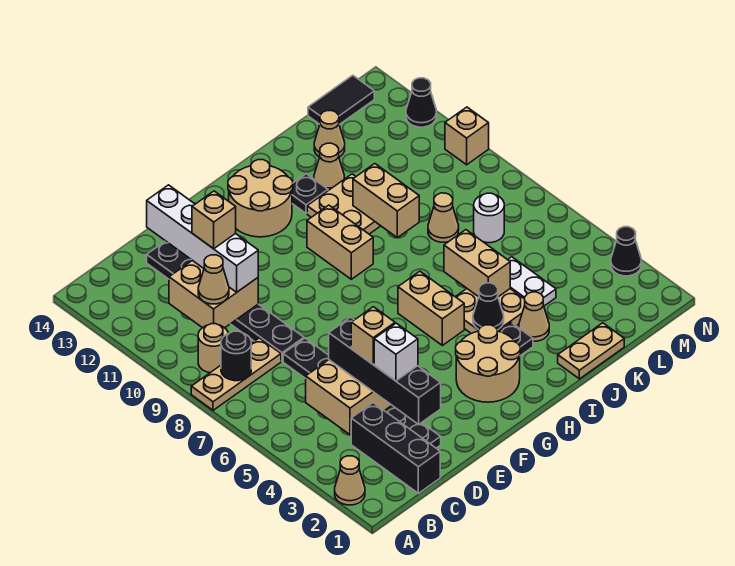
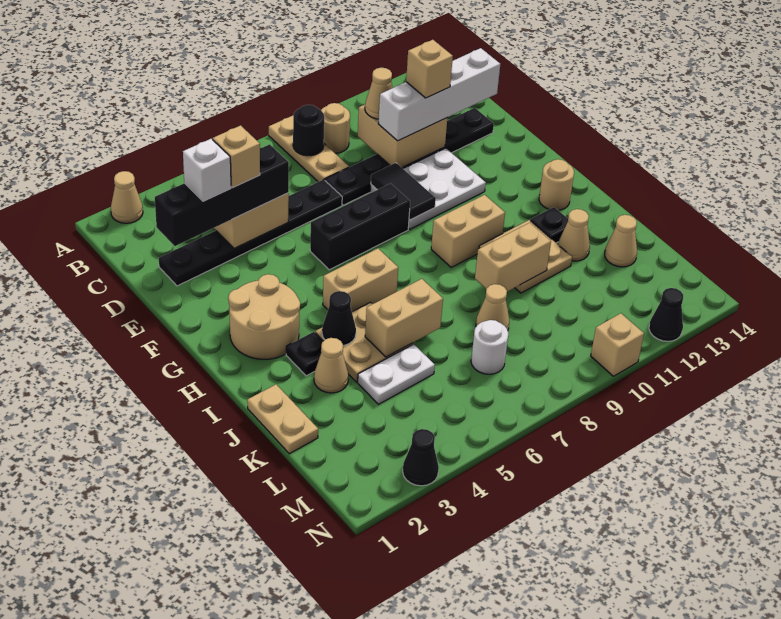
black brick C1:C3 level 1 -> black brick F6:F8 level 1
none -> white plate E9:F11 level 1
tan round brick G12:H13 level 1 -> tan round brick H13 level 1
black tile L14:M14 level 1 -> black tile E9:F9 level 2

